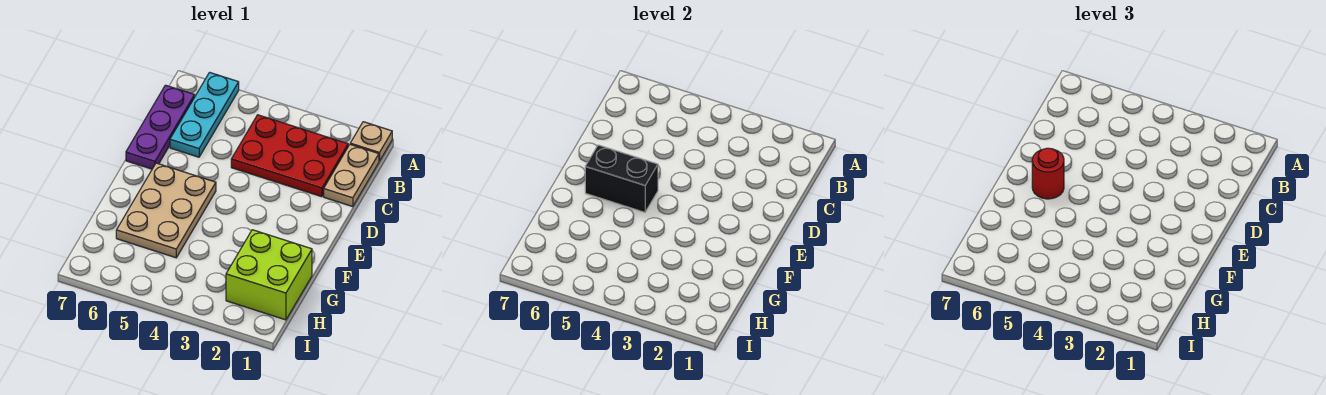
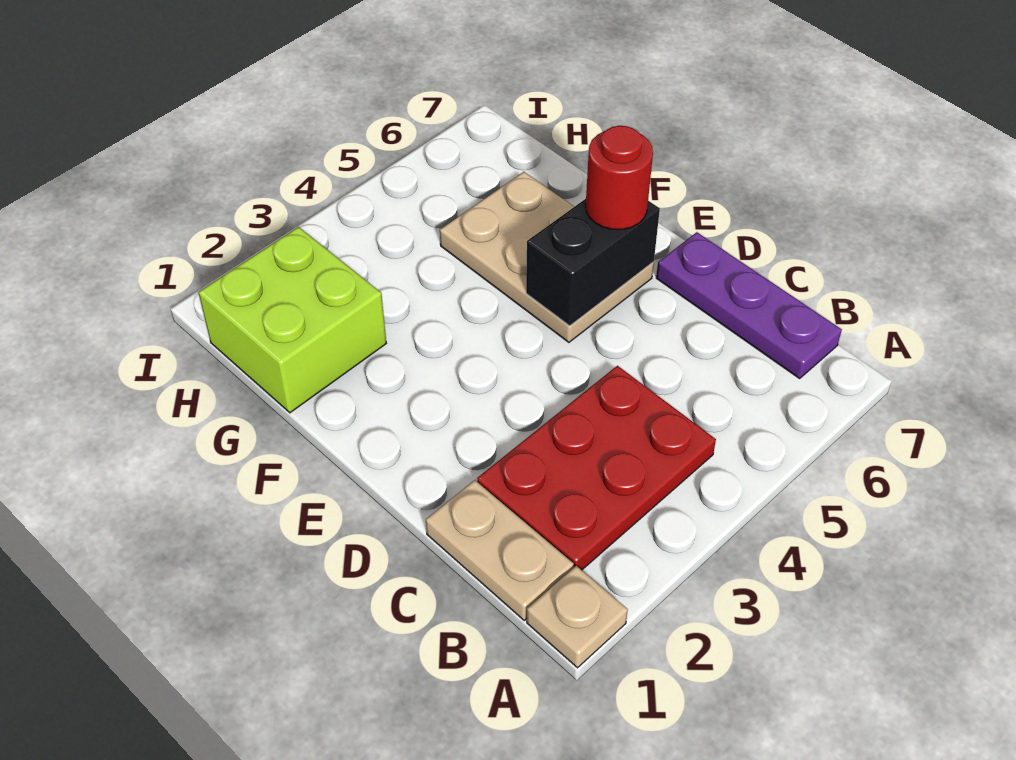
cyan plate A6:C6 level 1 -> none

